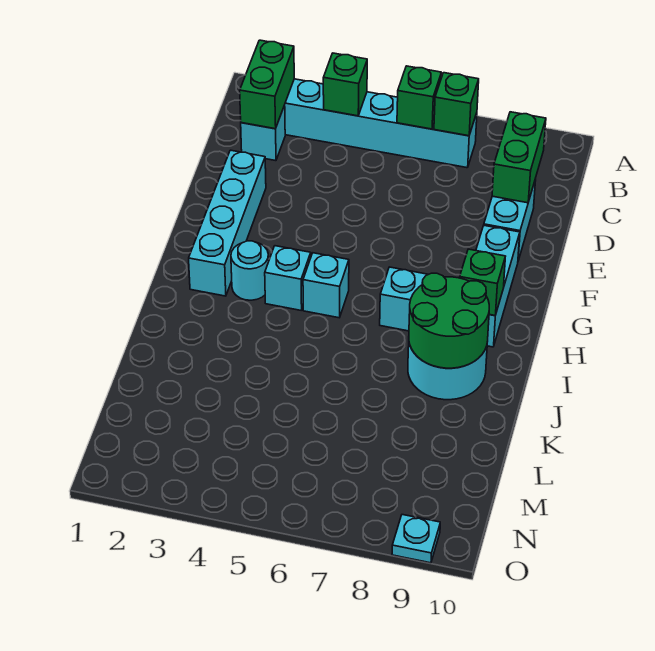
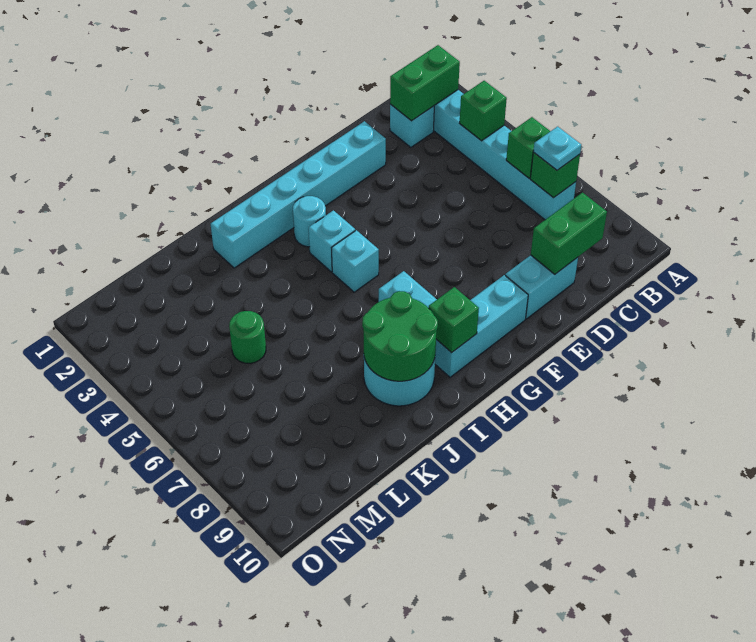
cyan brick E2:H2 level 1 -> cyan brick E2:J2 level 1
none -> green round brick L5 level 1
cyan plate O9 level 1 -> cyan plate B7 level 3

